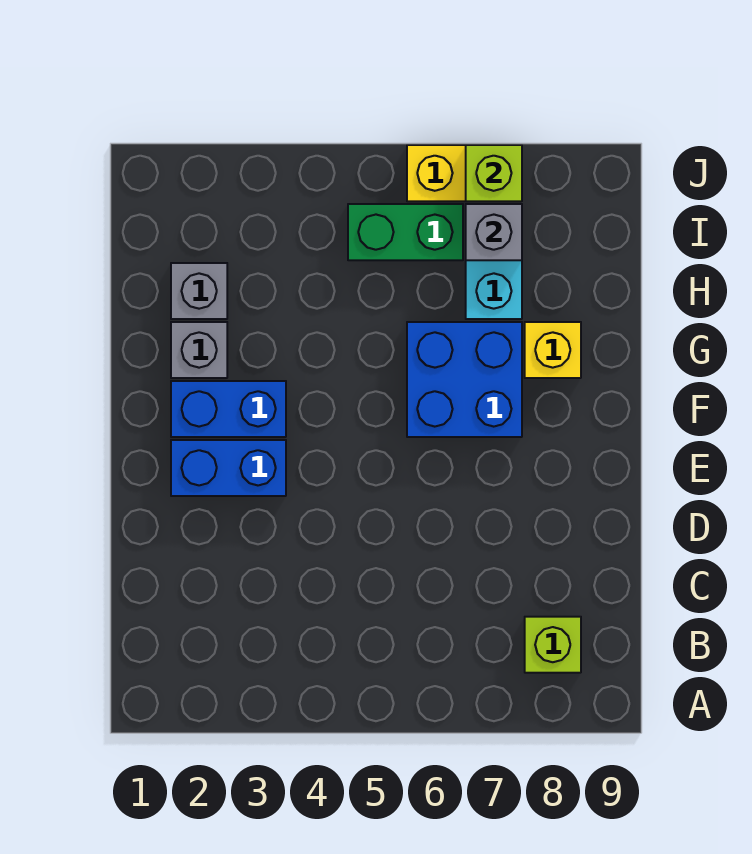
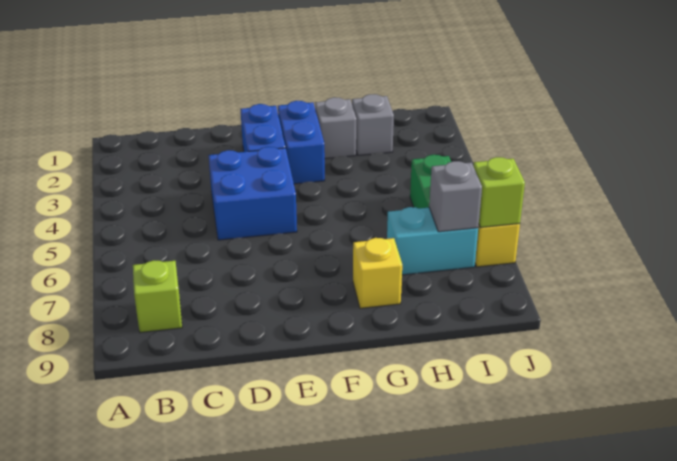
blue brick F6:G7 level 1 -> blue brick D4:E5 level 1

